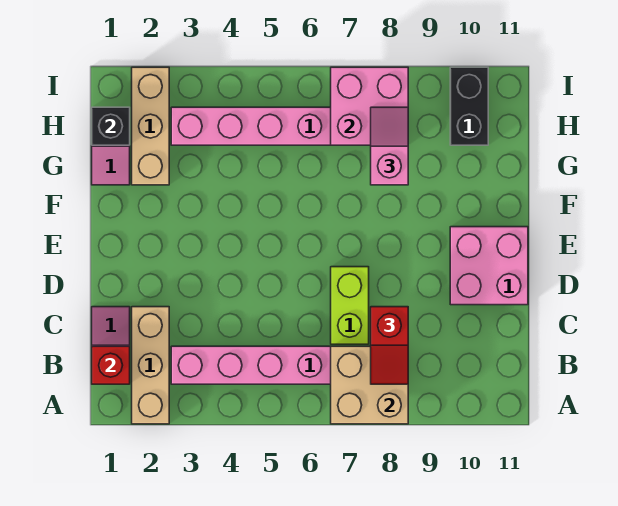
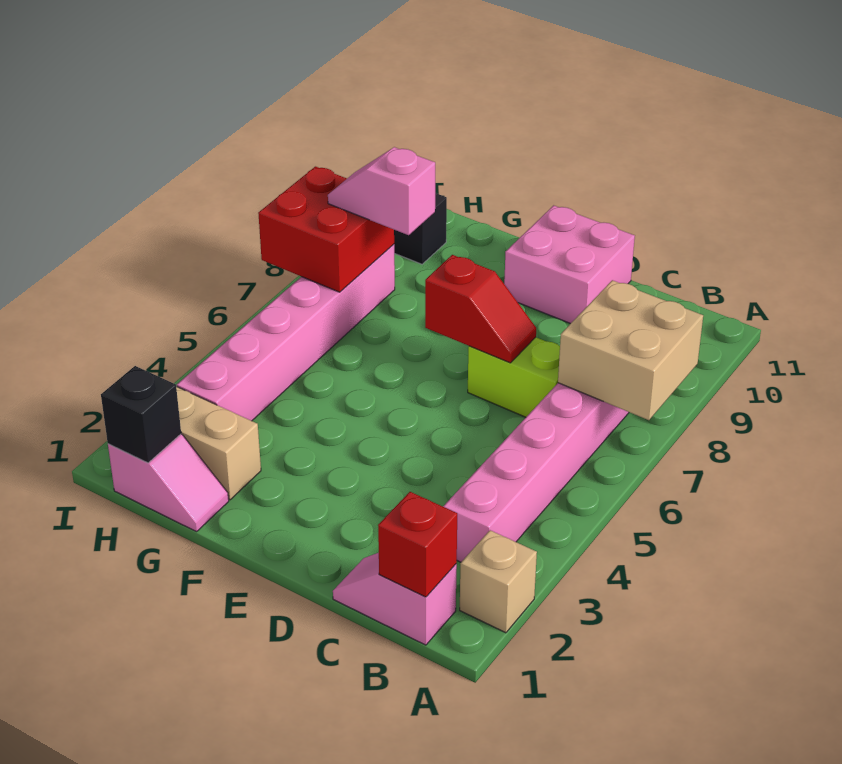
tan brick A2:C2 level 1 -> tan brick A2 level 1
red slope B8:C8 level 3 top C -> red slope D7:E7 level 2 top E
pink brick H7:I8 level 2 -> red brick H7:I8 level 2

